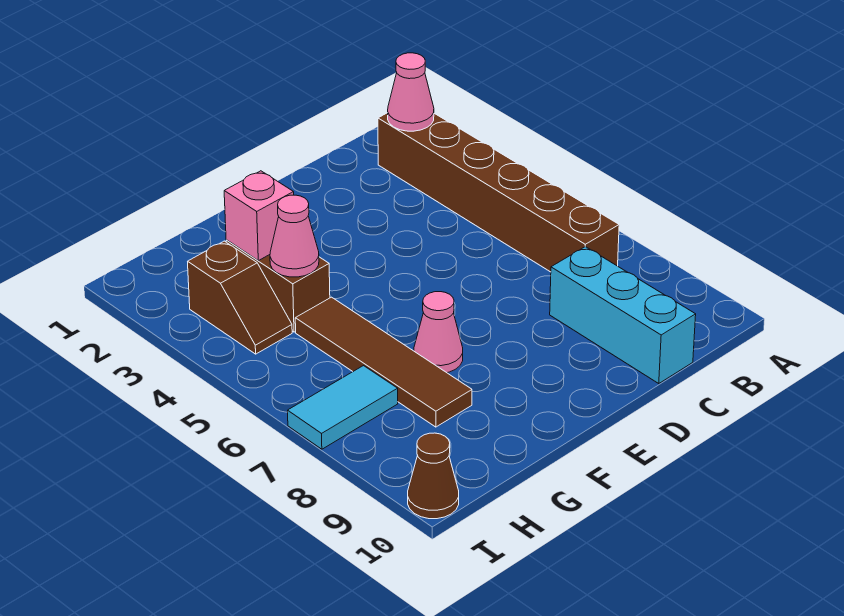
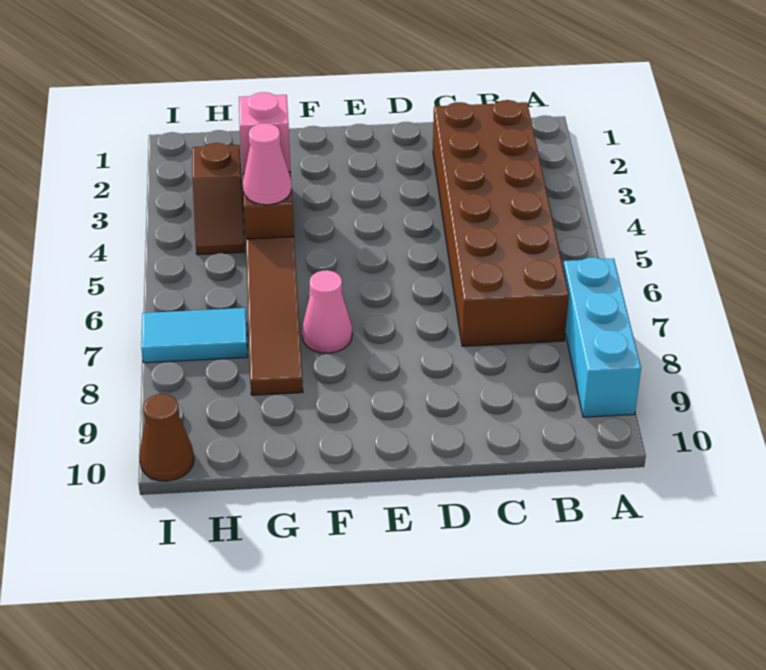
brown brick B2:B7 level 1 -> brown brick B2:C7 level 1
pink cone B2 level 2 -> none
cyan brick C8:C10 level 1 -> cyan brick A7:A9 level 1

